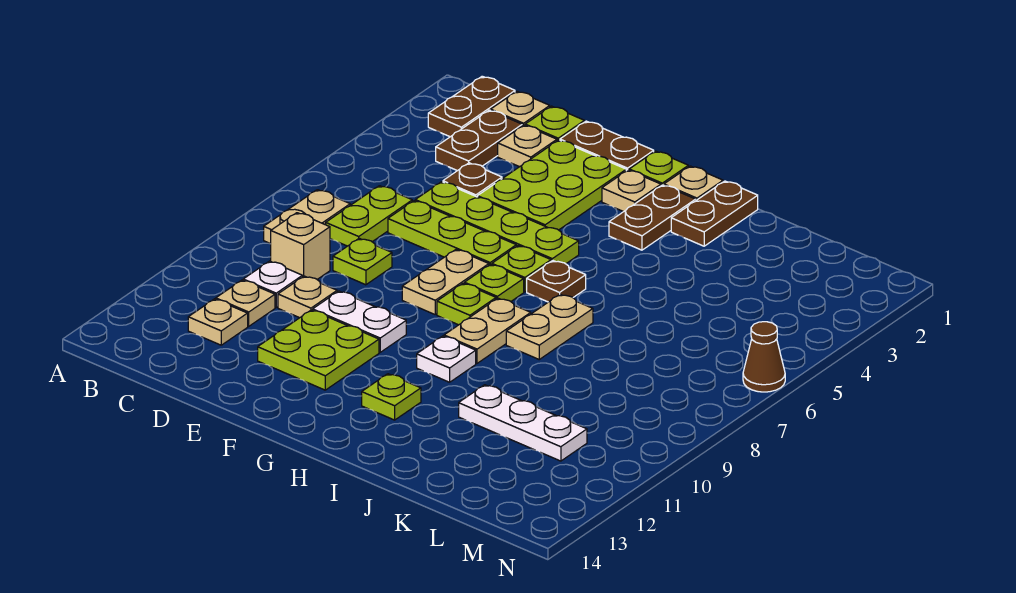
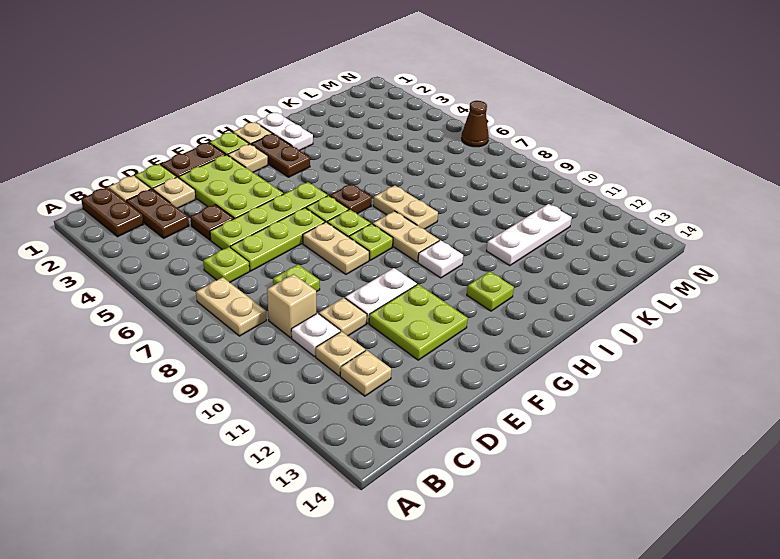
lime plate C6:C7 level 1 -> lime plate C6 level 1
brown plate I1:I2 level 1 -> white plate I1:I2 level 1

